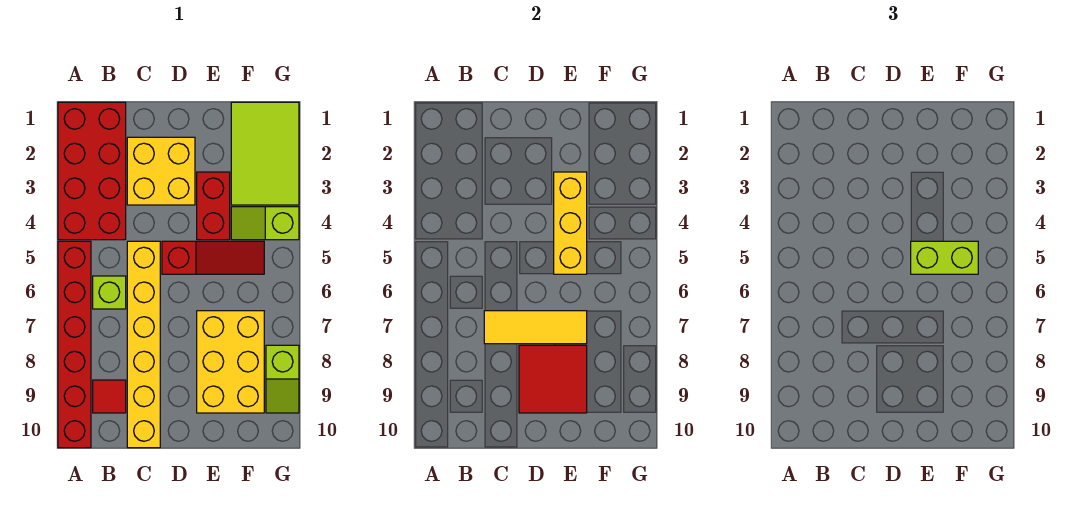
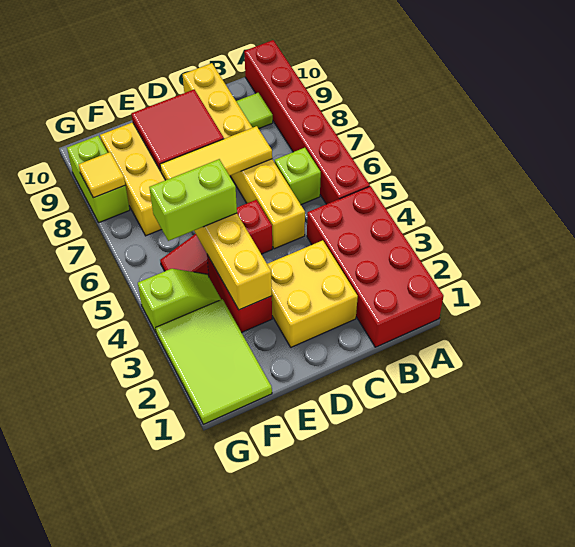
red tile B9 level 1 -> lime tile B9 level 1
lime slope G8:G9 level 1 top 8 -> lime brick G8:G9 level 1
none -> yellow tile G8 level 2

